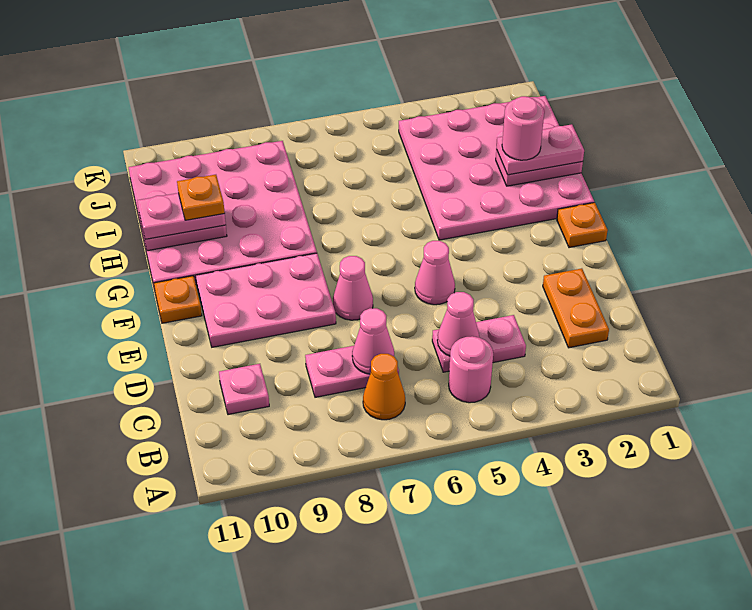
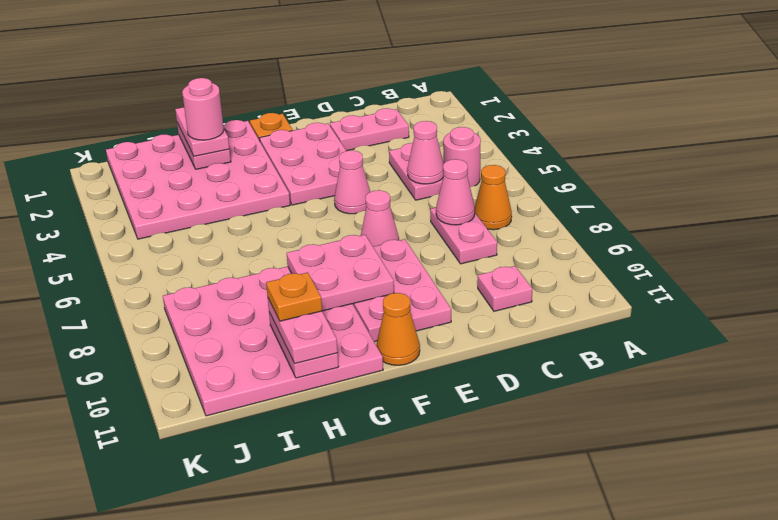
orange plate C2:D2 level 1 -> pink plate C2:D2 level 1
none -> pink plate E2:F4 level 1
none -> pink plate F8:G9 level 2
orange plate F11 level 1 -> orange cone F11 level 1

